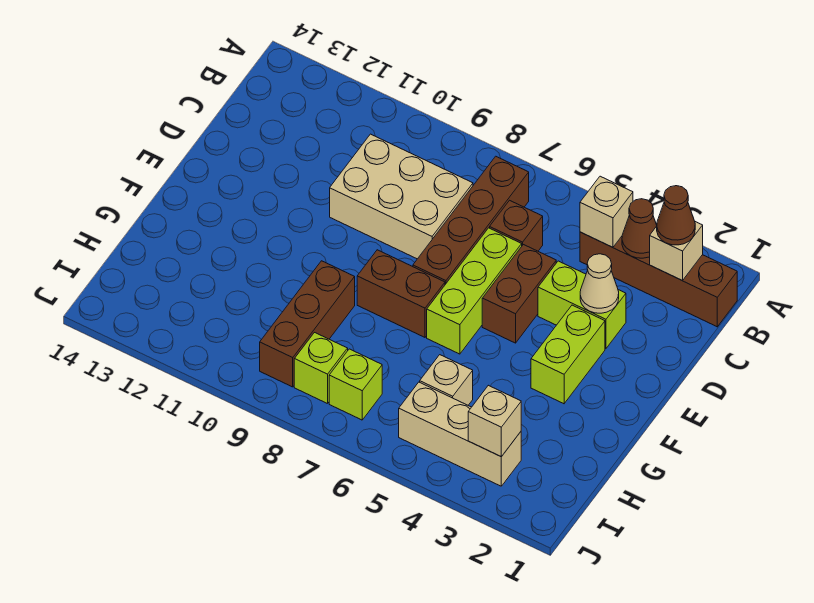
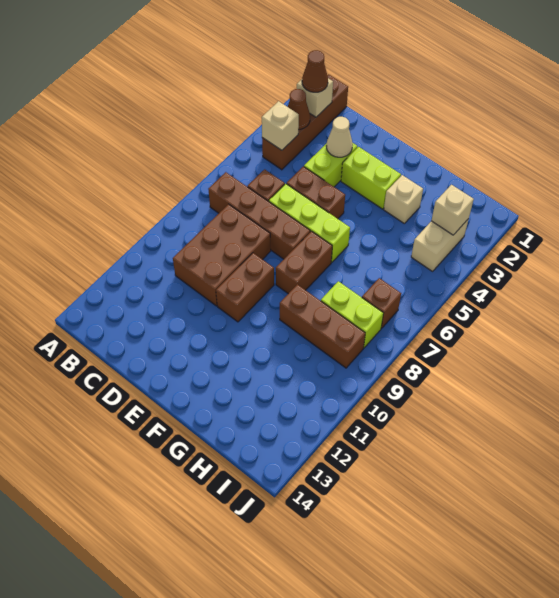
tan brick C8:D10 level 1 -> brown brick C8:D10 level 1
none -> brown brick E9:E10 level 1
tan brick H5 level 1 -> tan brick G3 level 1
tan brick I3:I5 level 1 -> tan brick I3:I4 level 1
lime brick I7 level 1 -> brown brick I7 level 1
lime brick I8 level 1 -> lime brick H8:I8 level 1

